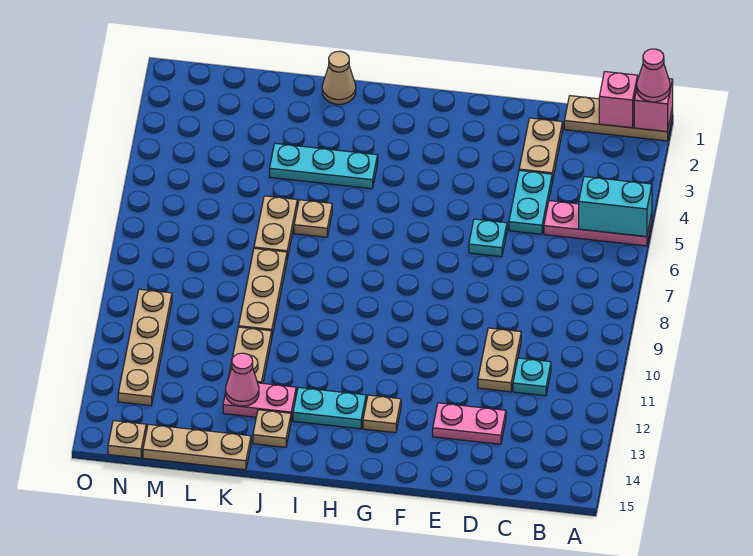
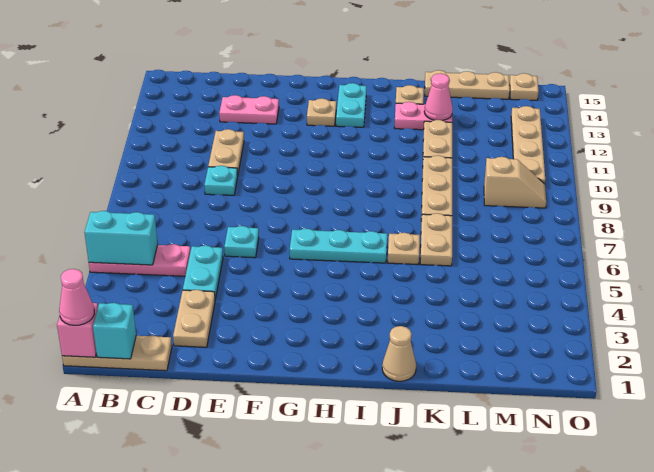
pink brick B1 level 2 -> cyan brick B1 level 2
cyan plate C11 level 1 -> cyan plate D9 level 1
cyan plate H13:I13 level 1 -> cyan plate H13:H14 level 1
cyan plate I4:K4 level 1 -> cyan plate G6:I6 level 1
none -> tan slope M9:N9 level 1 top M

